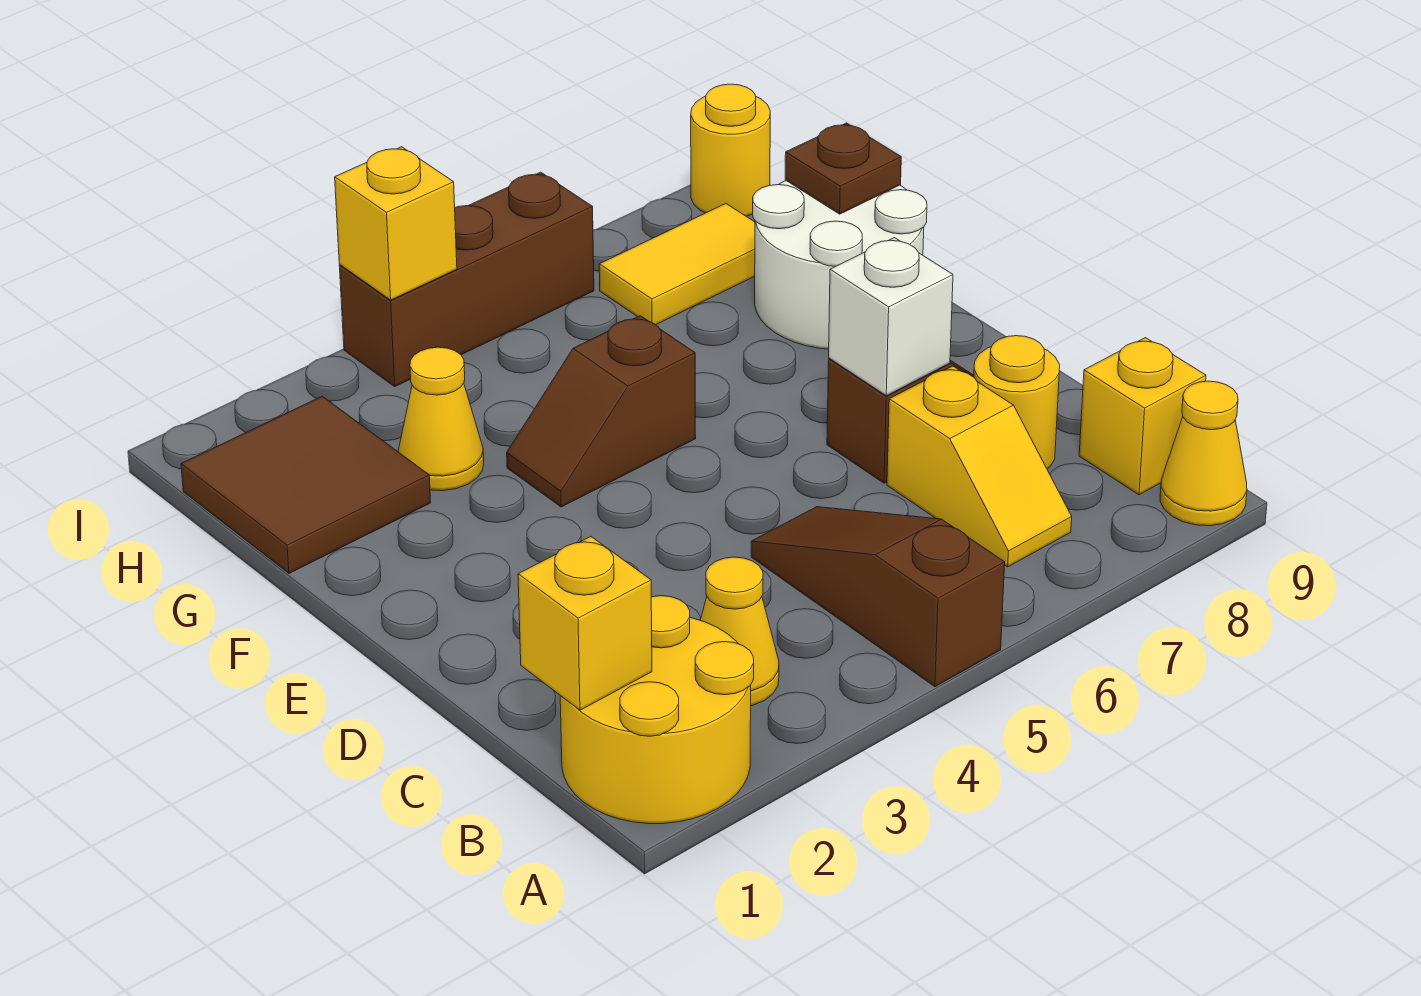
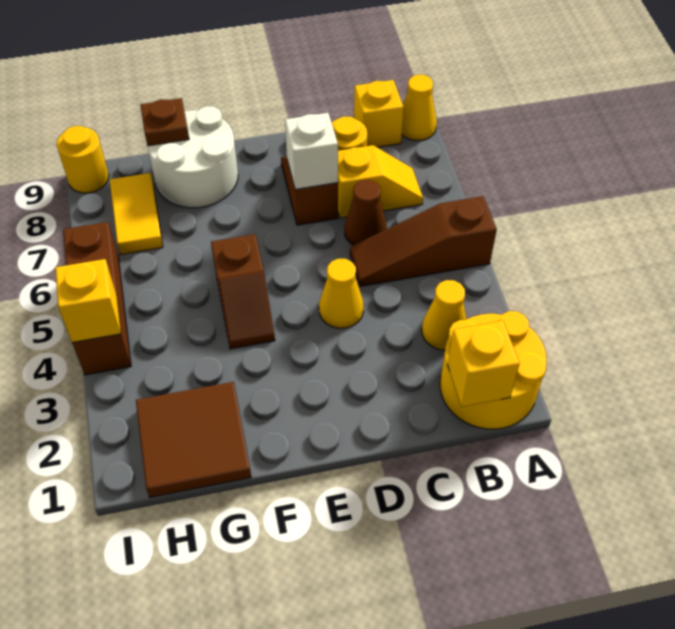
none -> brown cone C6 level 1
yellow cone G3 level 1 -> yellow cone D4 level 1

